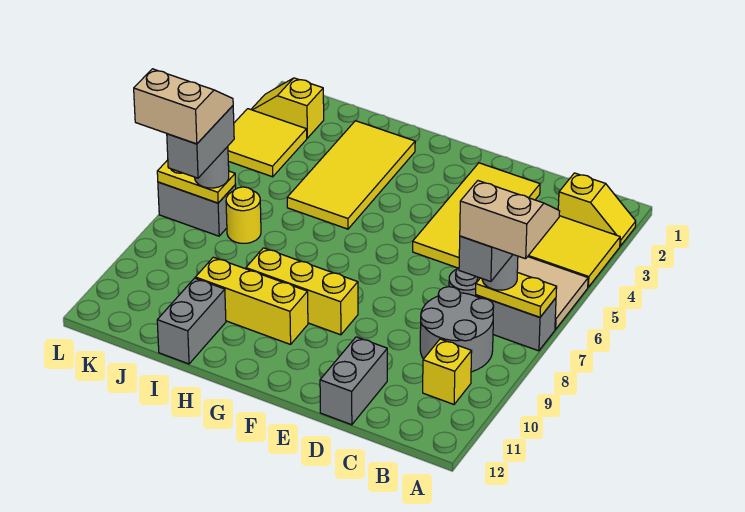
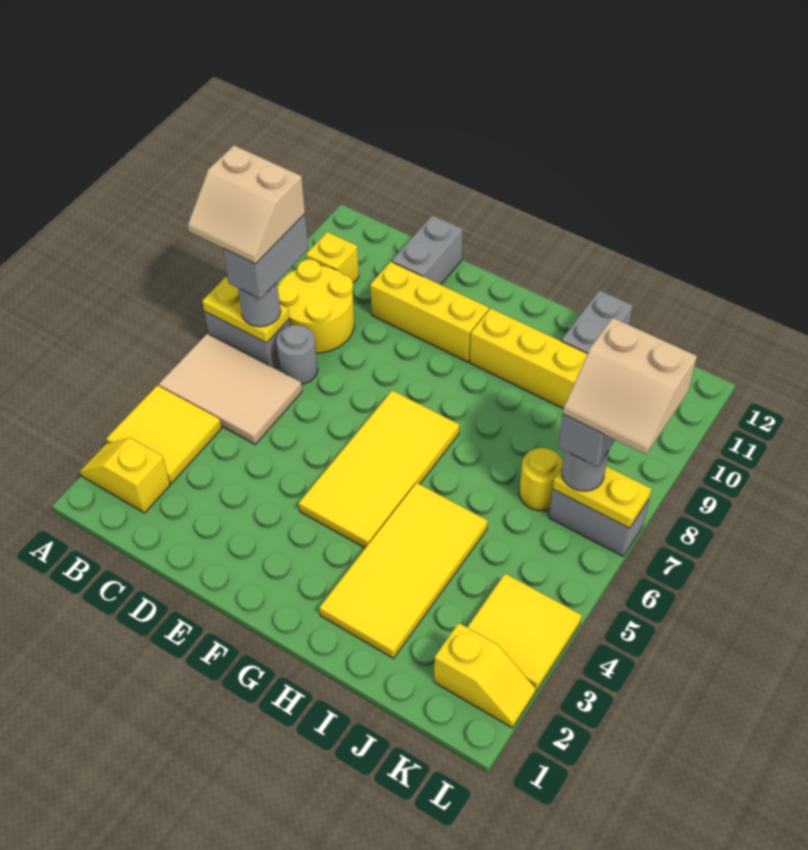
grey round brick B8:C9 level 1 -> yellow round brick B8:C9 level 1
yellow tile D2:E5 level 1 -> yellow tile F4:G7 level 1
yellow brick F9:H9 level 1 -> yellow brick D10:F10 level 1

